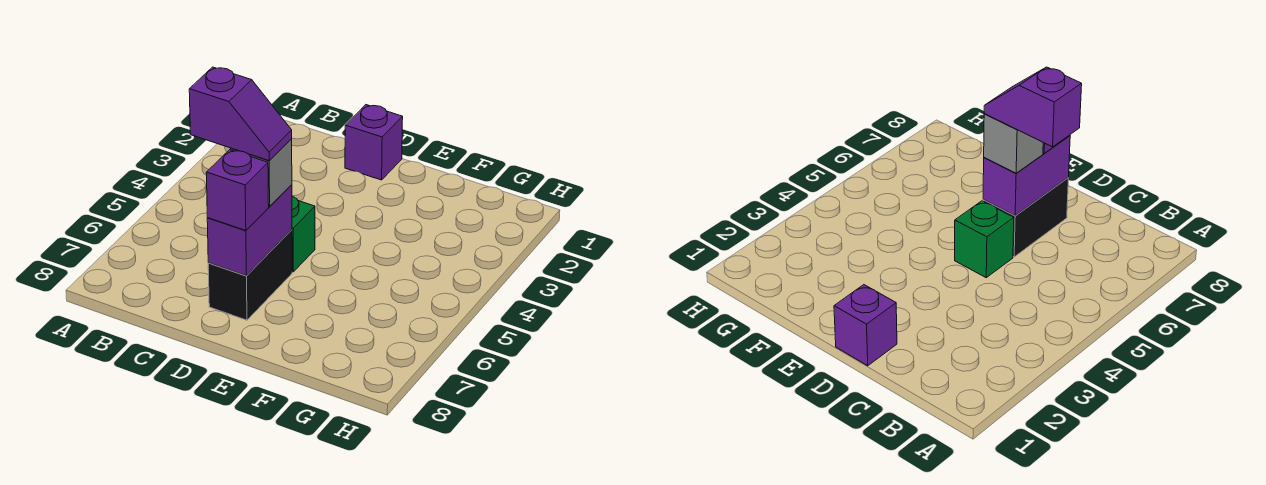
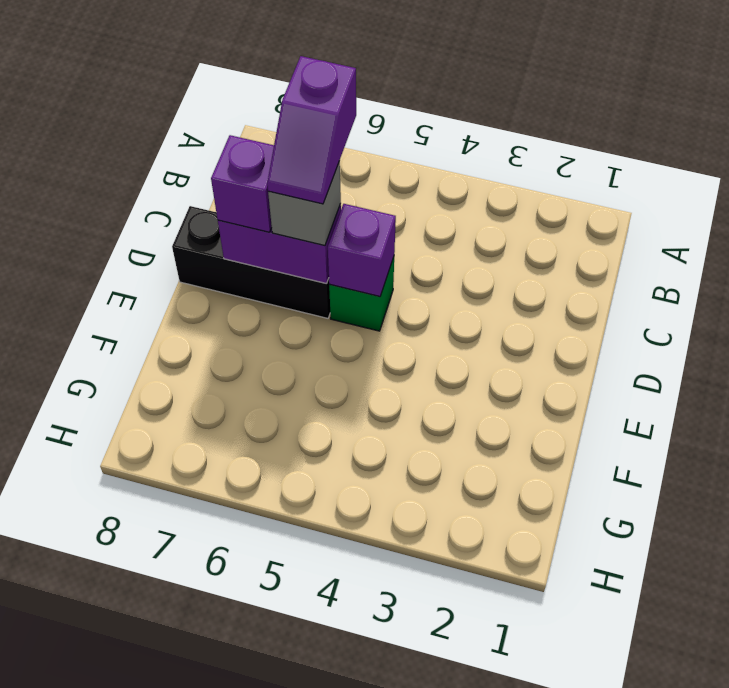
purple brick D1 level 1 -> purple brick D5 level 2
black brick D6:D7 level 1 -> black brick D6:D8 level 1

